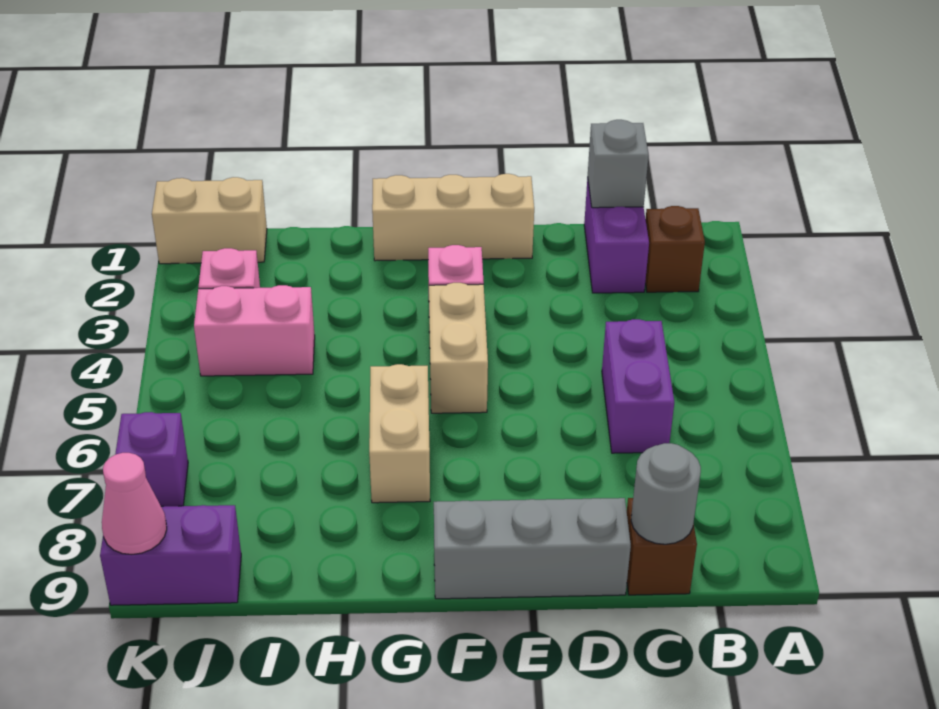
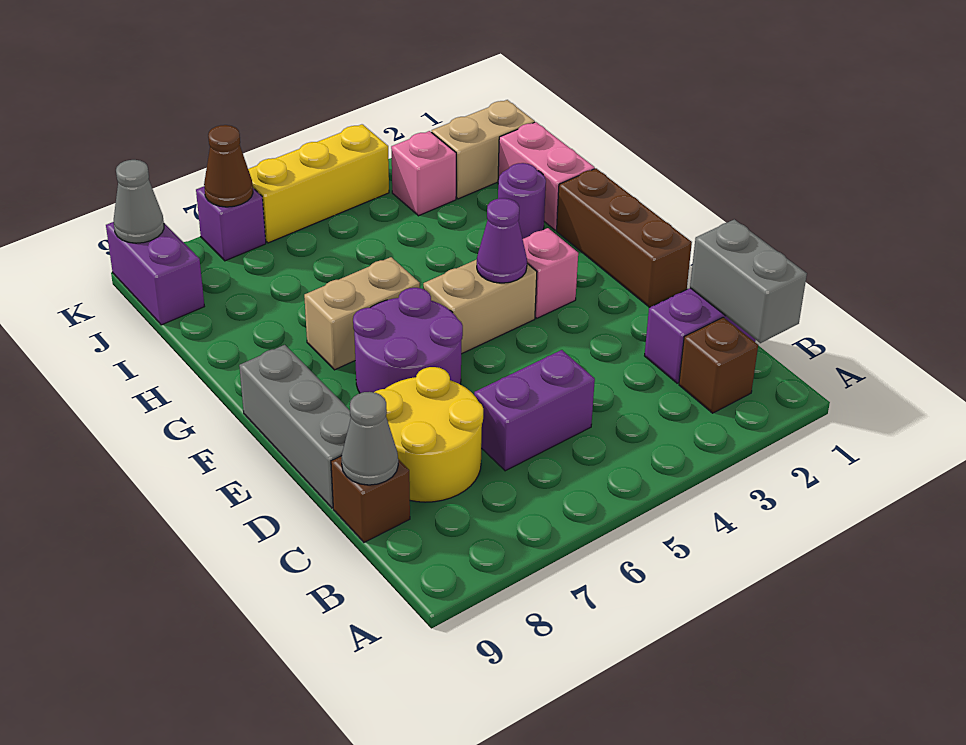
grey brick C1 level 2 -> grey brick B1:C1 level 2
none -> yellow round brick C7:D8 level 1
grey round brick C9 level 2 -> grey cone C9 level 2
tan brick E1:G1 level 1 -> brown brick E1:G1 level 1
none -> purple round brick E6:F7 level 1
none -> purple cone F4 level 2
none -> purple round brick H2 level 1
pink brick I4:J4 level 1 -> pink brick H1:I1 level 1
tan brick J1:K1 level 1 -> tan brick J1:J2 level 1
none -> yellow brick K4:K6 level 1
none -> brown cone K7 level 2
pink cone K9 level 2 -> grey cone K9 level 2

